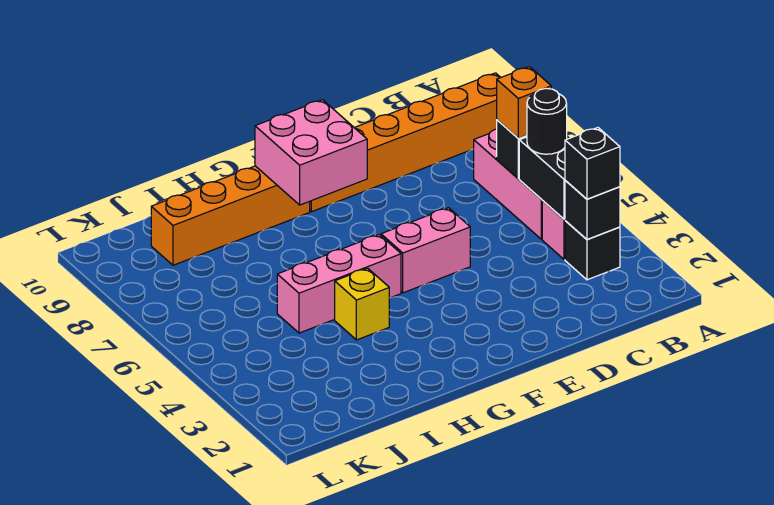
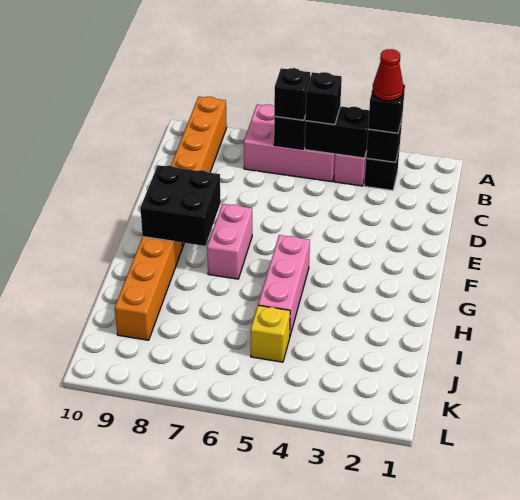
none -> red cone B3 level 4
black round brick B5 level 3 -> black brick B5 level 3
orange brick B6 level 3 -> black brick B6 level 3
pink brick E5:F5 level 1 -> pink brick F7:G7 level 1
pink brick F8:G9 level 2 -> black brick F8:G9 level 2
yellow brick H4 level 1 -> yellow brick J5 level 1

